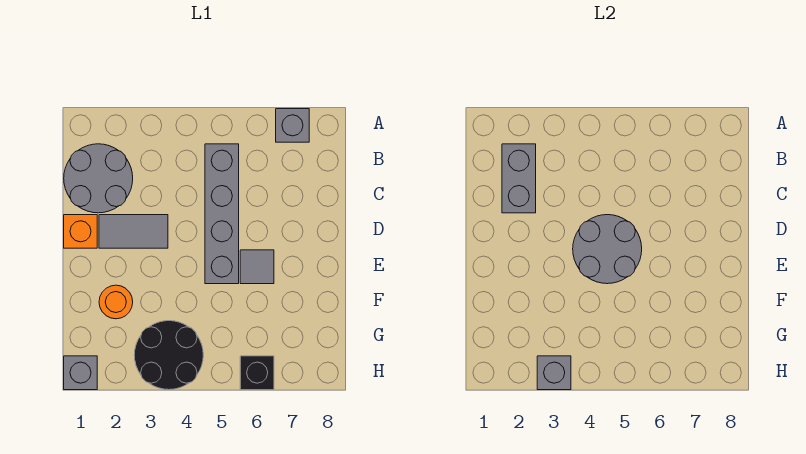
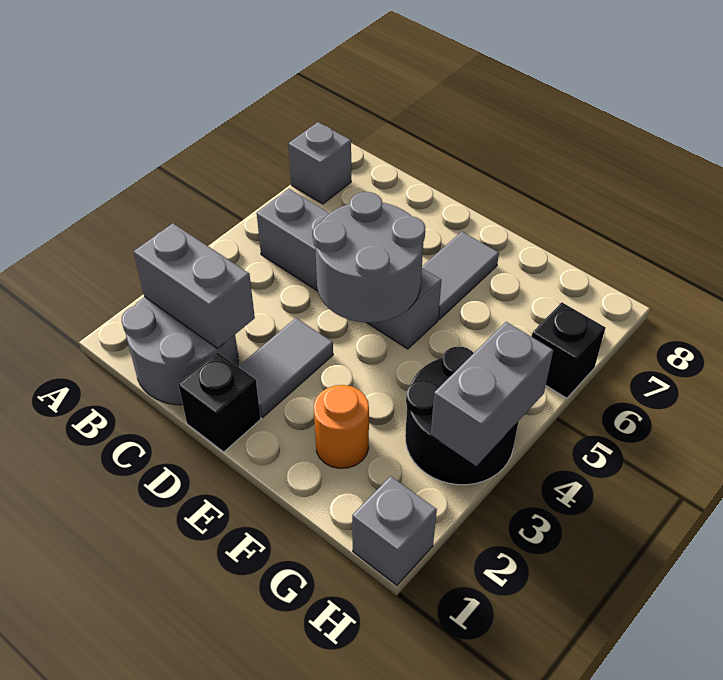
orange brick D1 level 1 -> black brick D1 level 1
grey tile E6 level 1 -> grey tile E6:E7 level 1
grey brick H3 level 2 -> grey brick H3:H4 level 2

